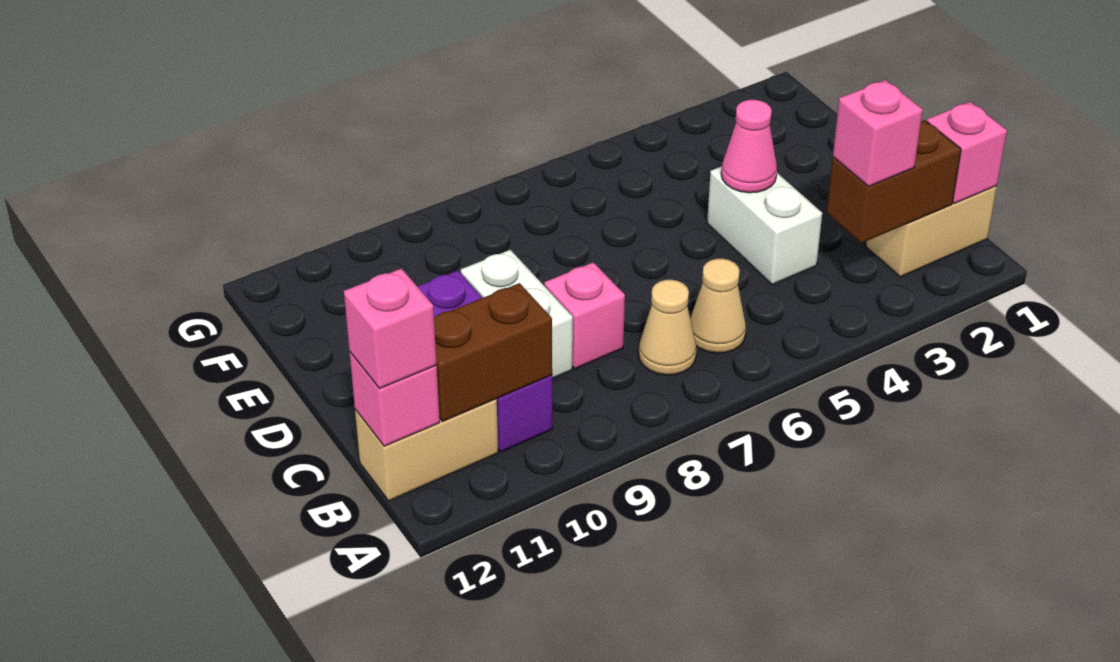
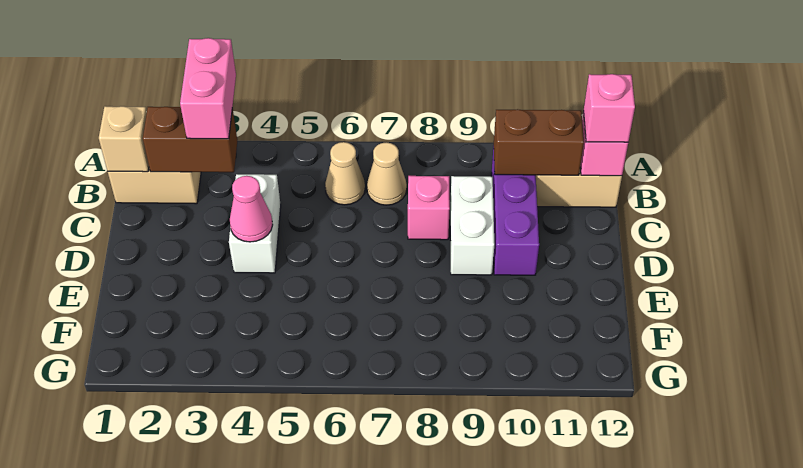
pink brick B1 level 2 -> tan brick B1 level 2
pink brick B3 level 3 -> pink brick A3:B3 level 3

